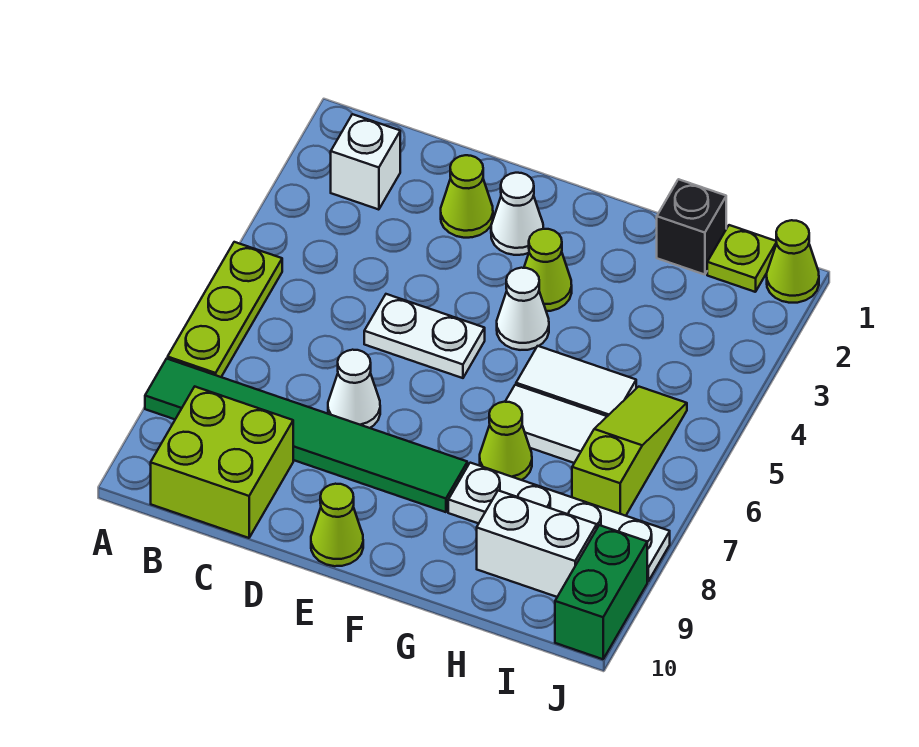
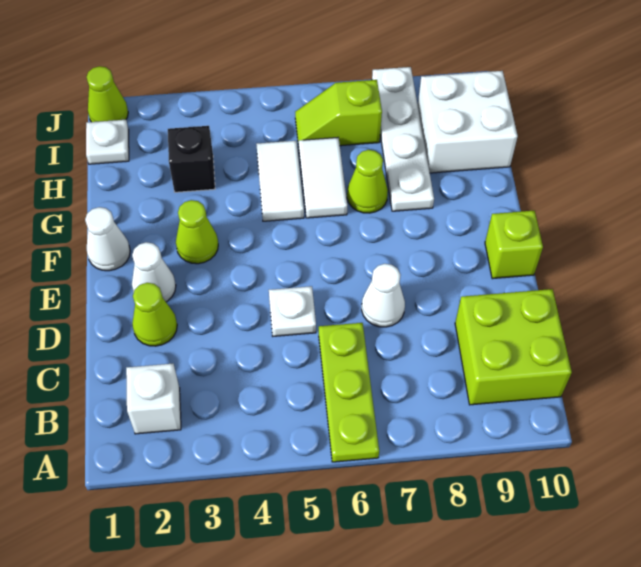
lime plate A5:A7 level 1 -> lime plate A6:C6 level 1
green tile A8:F8 level 1 -> none
white plate D5:E5 level 1 -> white plate D5 level 1
lime cone E10 level 1 -> lime brick E10 level 1
white cone F4 level 1 -> white cone F1 level 1
black brick H1 level 1 -> black brick H3 level 1
white brick H9:I9 level 1 -> white brick H9:I10 level 1
lime plate I1 level 1 -> white plate I1 level 1
lime slope I5:I7 level 1 top 7 -> lime slope I6:I7 level 1 top 7
green brick J9:J10 level 1 -> none

